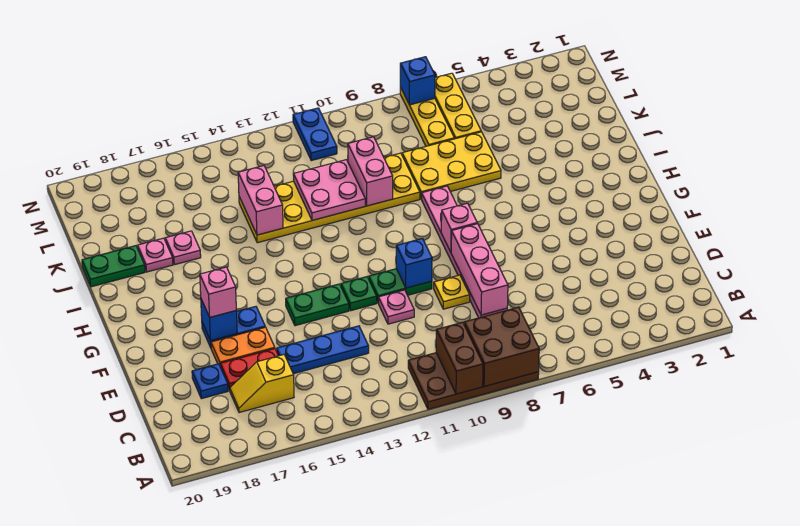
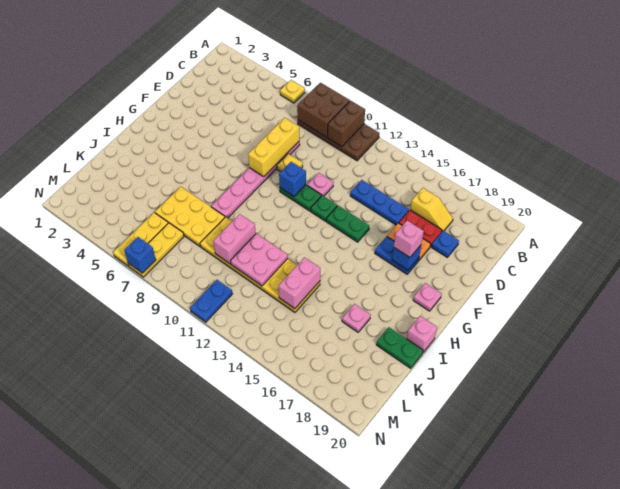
none -> yellow plate A6 level 1
pink brick D8:F8 level 2 -> yellow brick D8:F8 level 2
pink brick G8 level 2 -> pink brick I20 level 1
pink plate J18 level 1 -> pink plate G19 level 1

